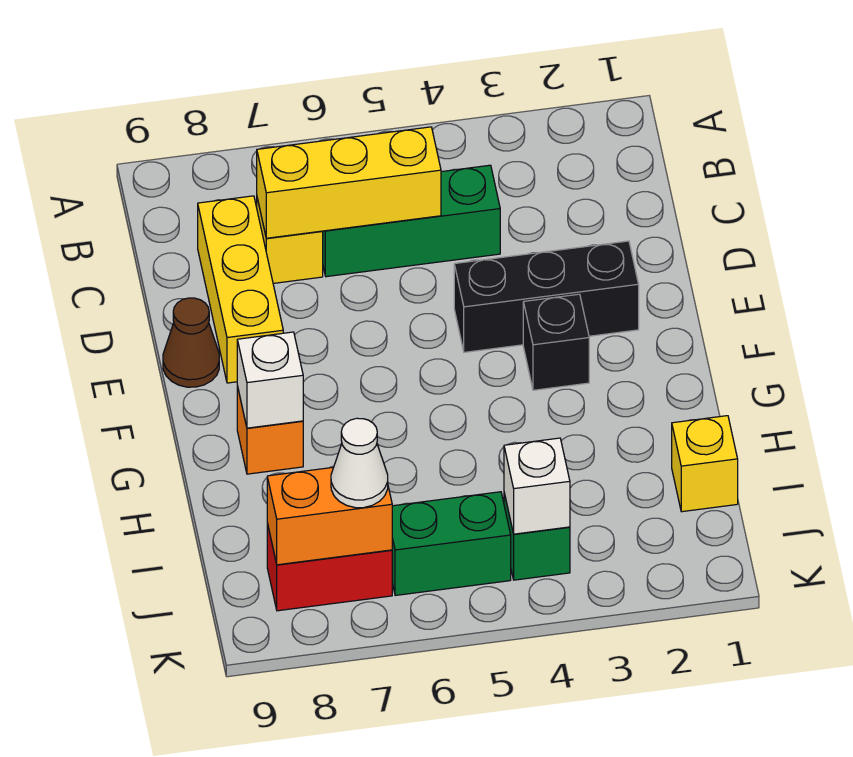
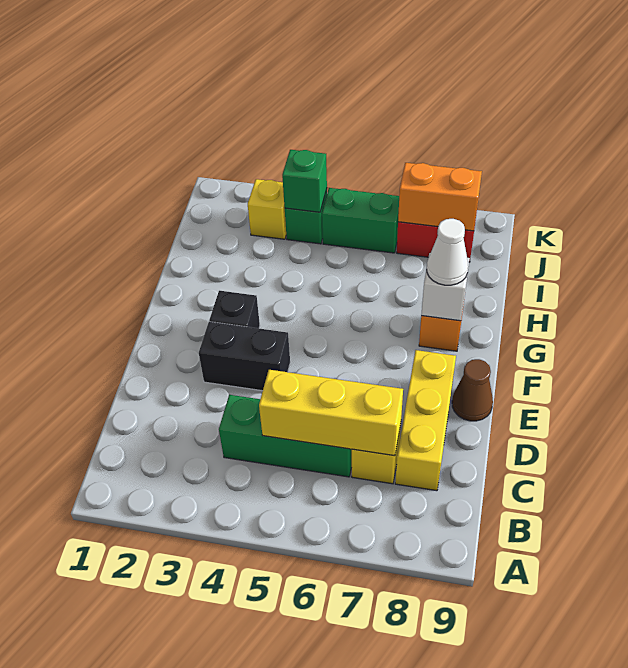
black brick E2:E4 level 1 -> black brick E3:E4 level 1
yellow brick I1 level 1 -> yellow brick J3 level 1
white brick J4 level 2 -> green brick J4 level 2
white cone J7 level 3 -> white cone G8 level 3

